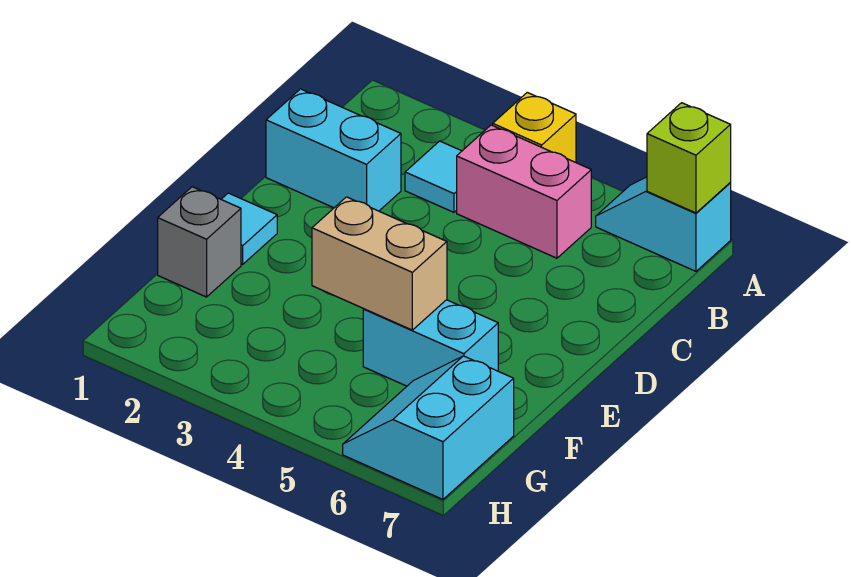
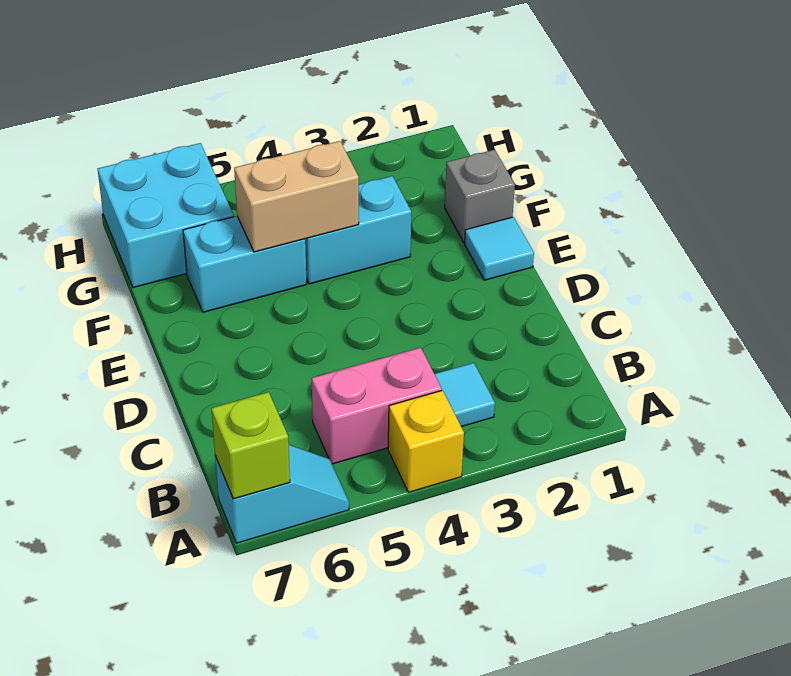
cyan brick C1:C2 level 1 -> cyan brick F3:F4 level 1
cyan slope G6:H7 level 1 top 7 -> cyan brick G6:H7 level 1

